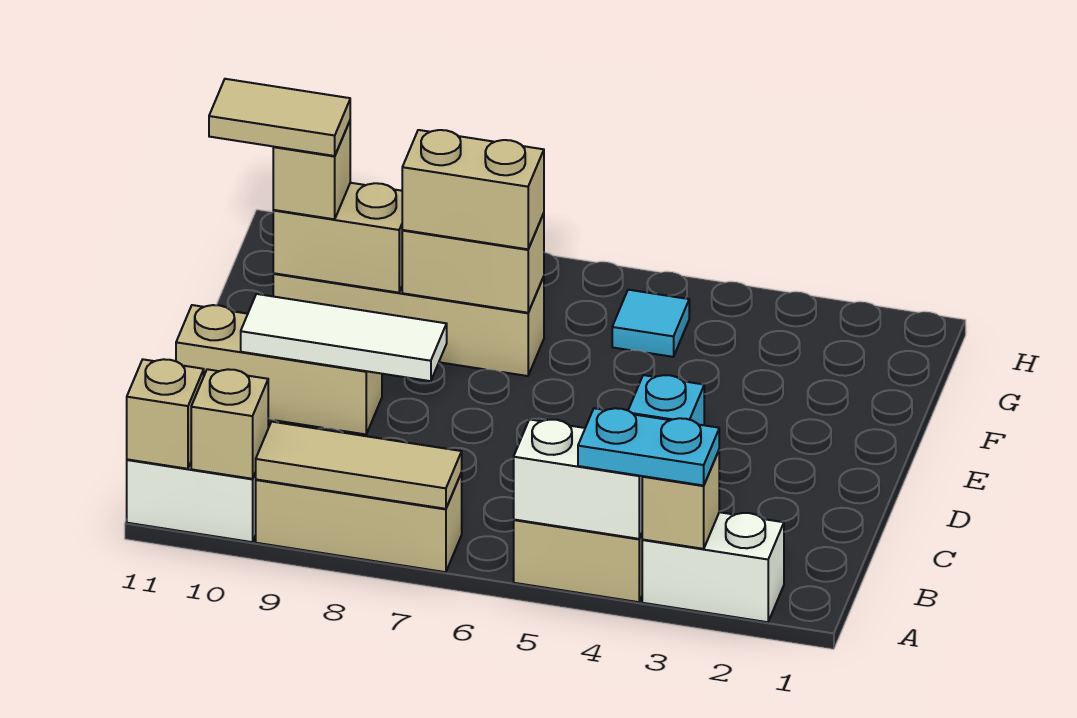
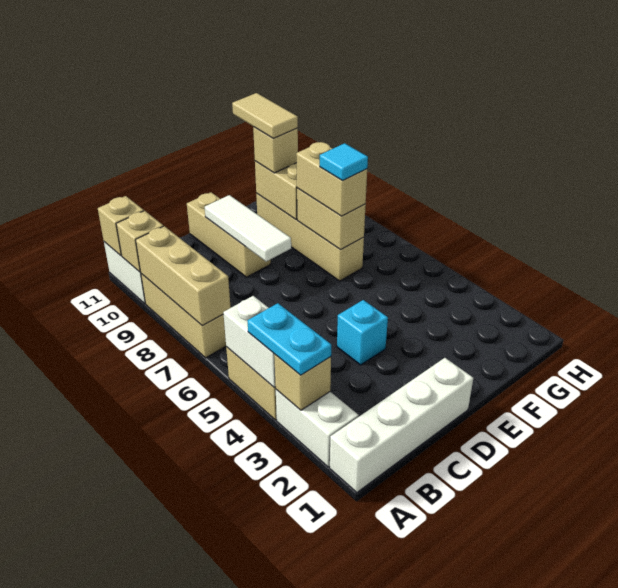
none -> white brick A1:D1 level 1
tan tile A7:A9 level 2 -> tan brick A7:A9 level 2
cyan tile G5 level 1 -> cyan tile F7 level 4

